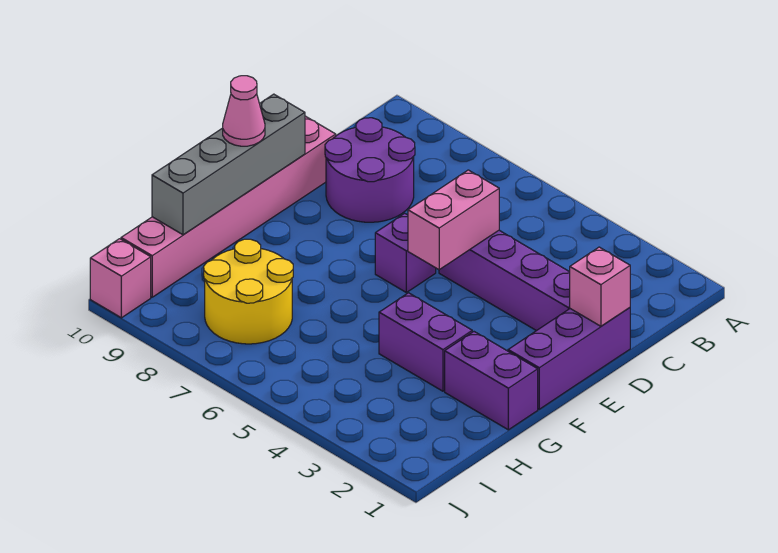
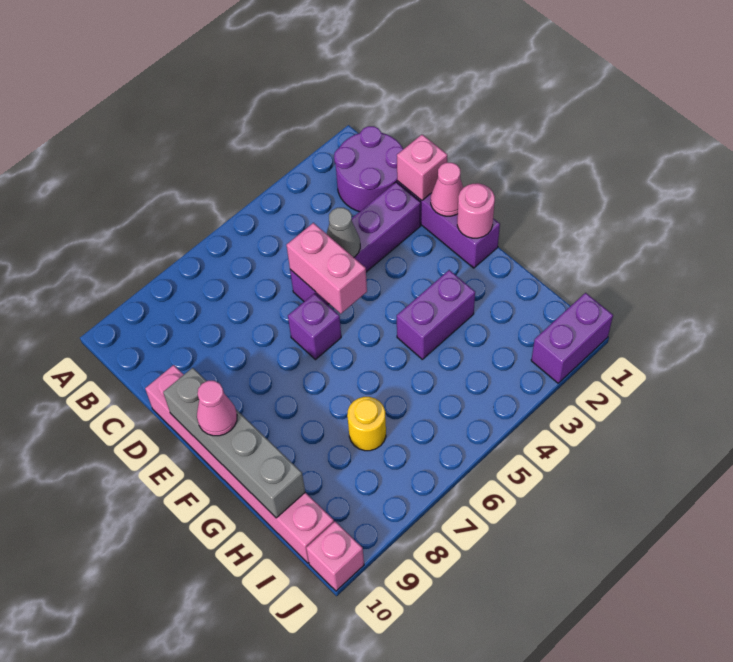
purple round brick C8:D9 level 1 -> purple round brick B1:C2 level 1
none -> grey cone D4 level 2
none -> pink cone E1 level 2
none -> pink round brick F1 level 2
purple brick G1:G2 level 1 -> purple brick J1:J2 level 1
yellow round brick H7:I8 level 1 -> yellow round brick H7 level 1

